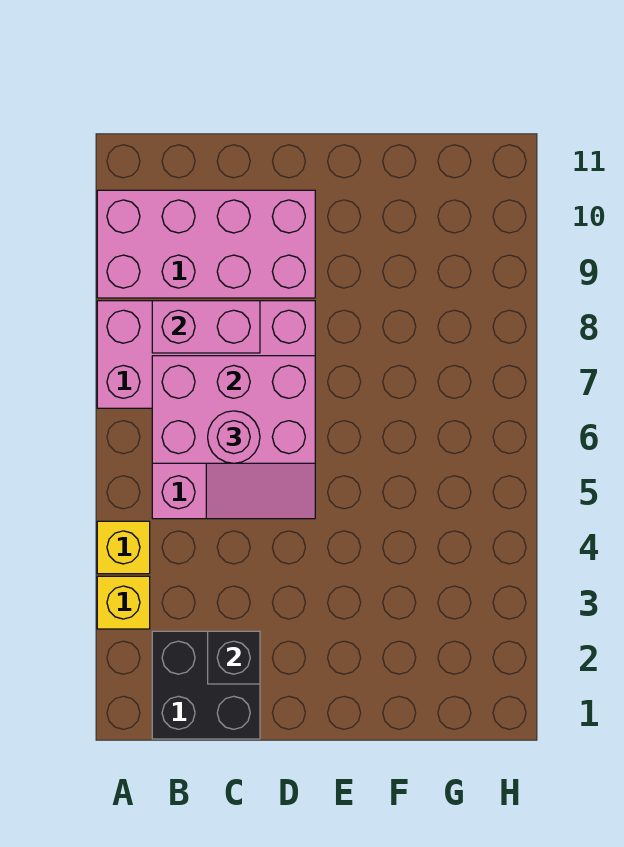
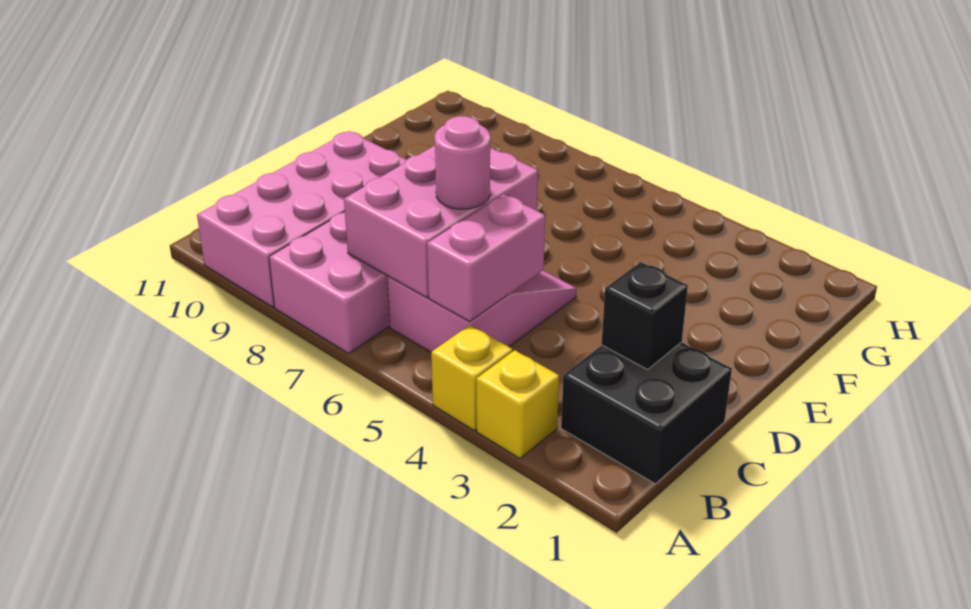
pink brick B8:C8 level 2 -> pink brick B5:C5 level 2

